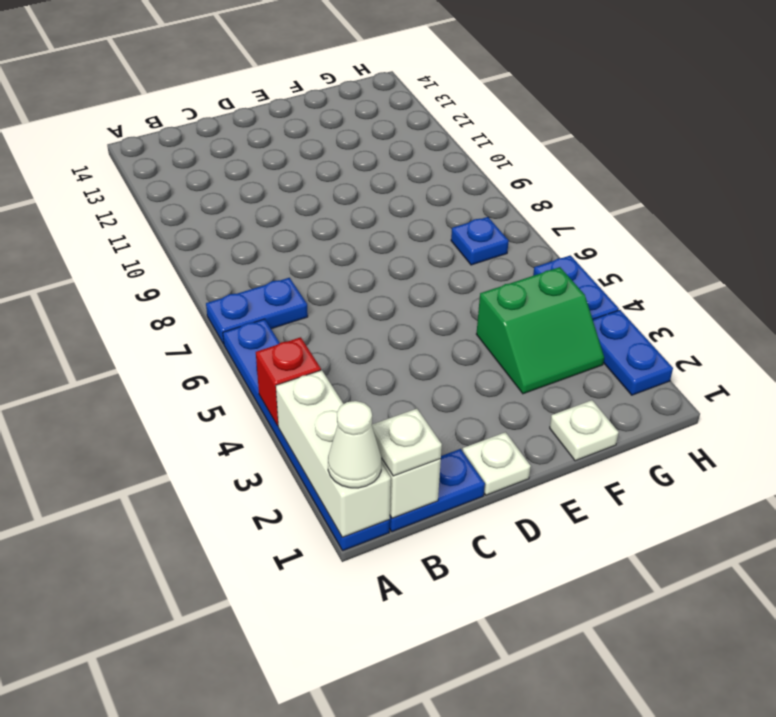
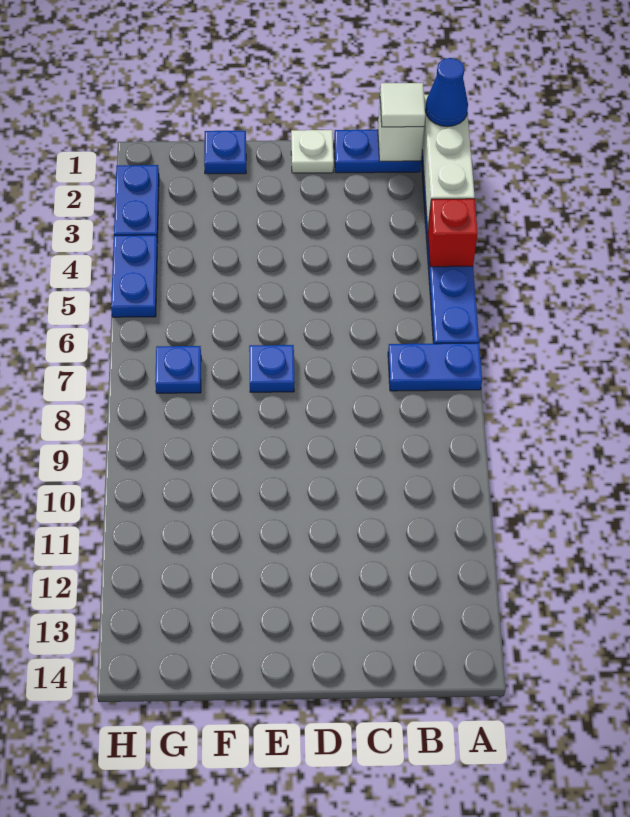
white cone A1 level 3 -> blue cone A1 level 3
white plate B1 level 3 -> white tile B1 level 3
none -> blue plate E7 level 1
white plate F1 level 1 -> blue plate F1 level 1
green slope F3:G4 level 1 top 4 -> none

